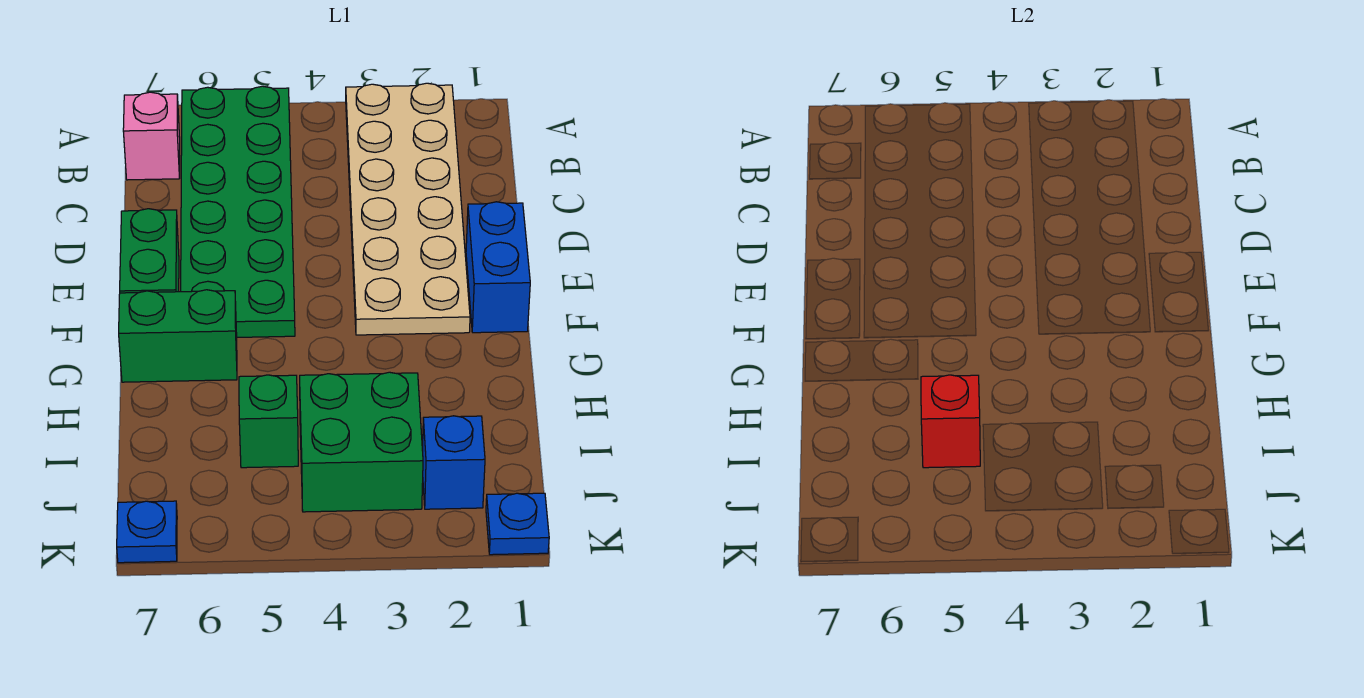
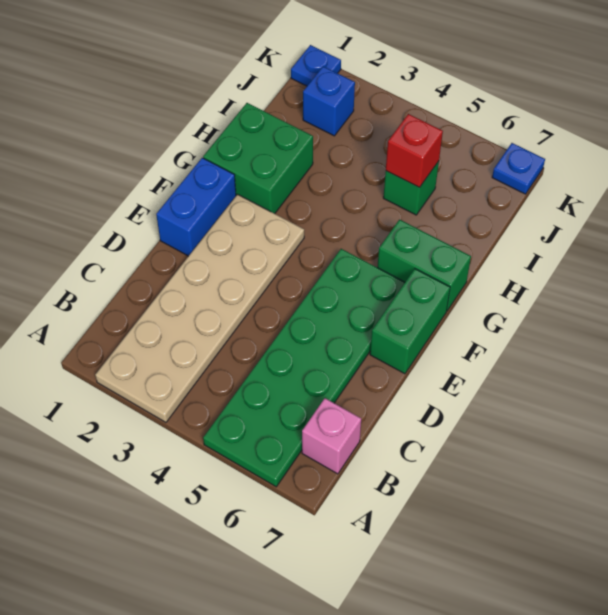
green brick I3:J4 level 1 -> green brick G1:H2 level 1

